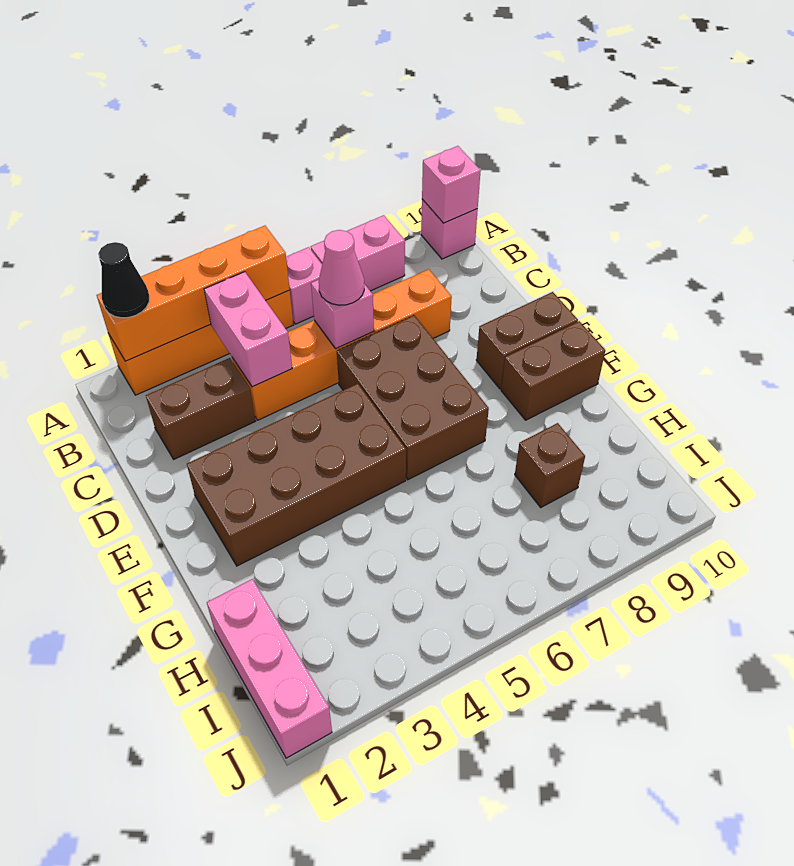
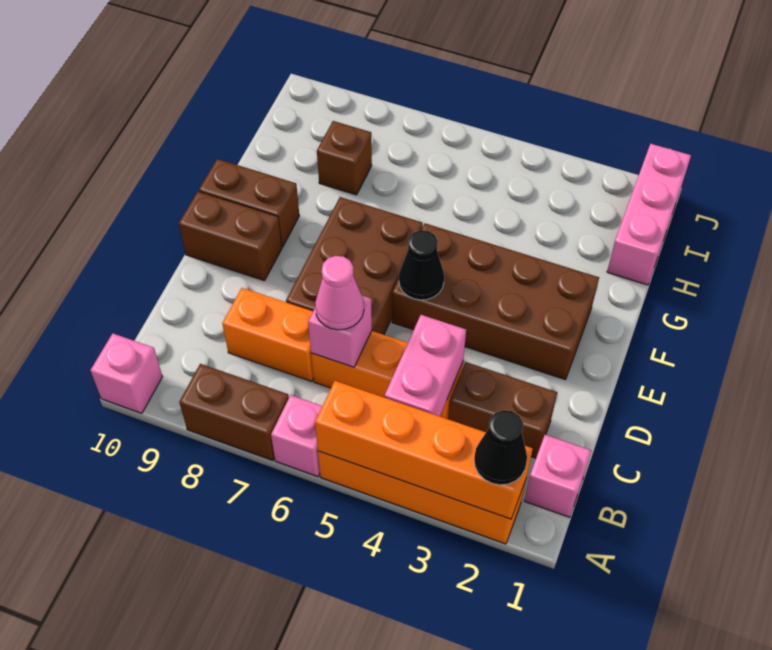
pink brick A7:A8 level 1 -> brown brick A7:A8 level 1
pink brick A10 level 2 -> pink brick B1 level 1
none -> black cone E5 level 2

